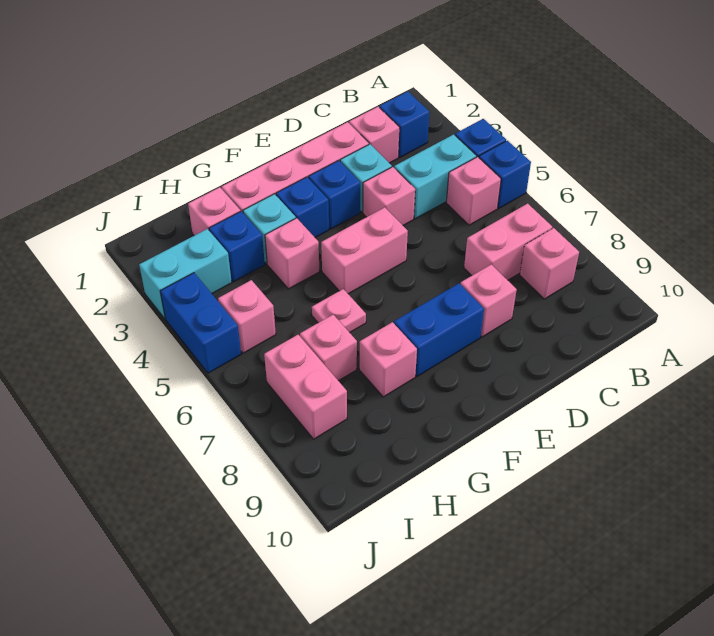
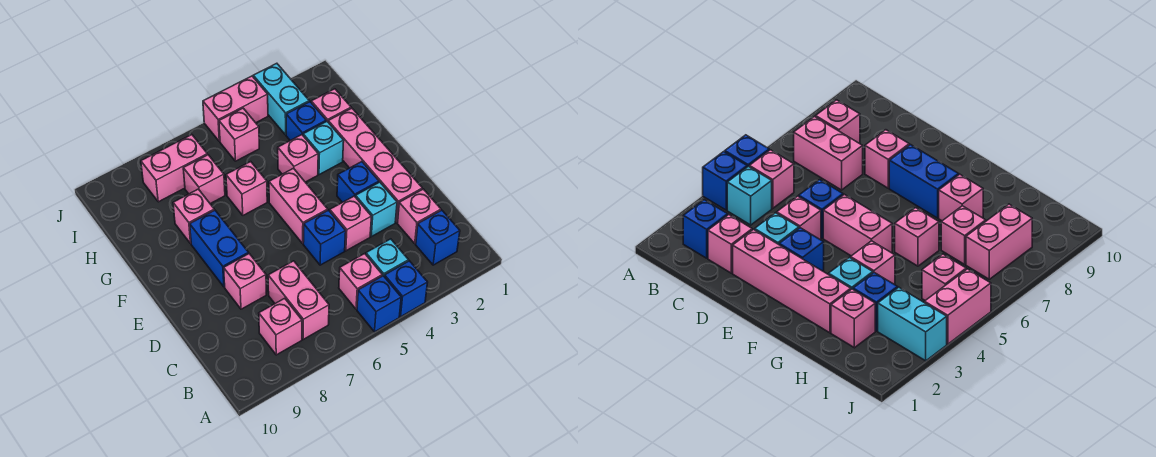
cyan brick B4:C4 level 1 -> cyan brick B4 level 1
blue brick F3 level 1 -> blue brick D5 level 1
pink plate G6 level 1 -> pink brick G6 level 1
blue brick J4:J5 level 1 -> pink brick J4:J5 level 1

